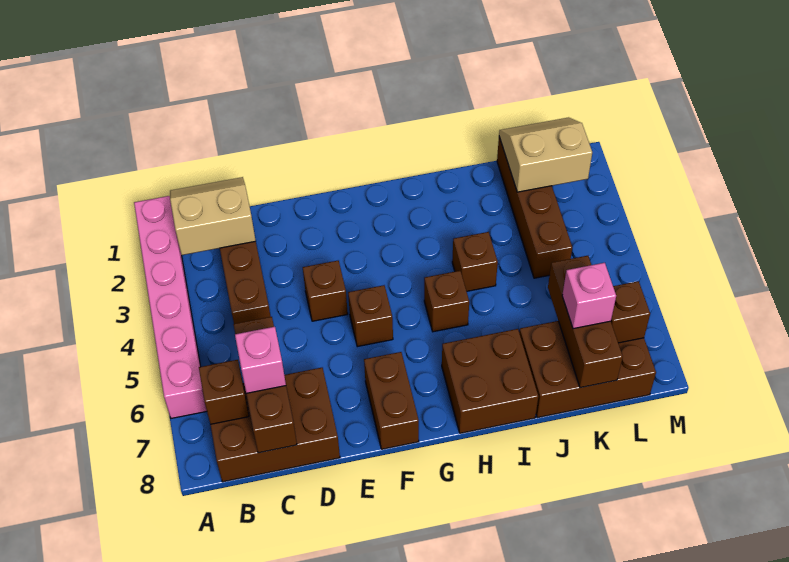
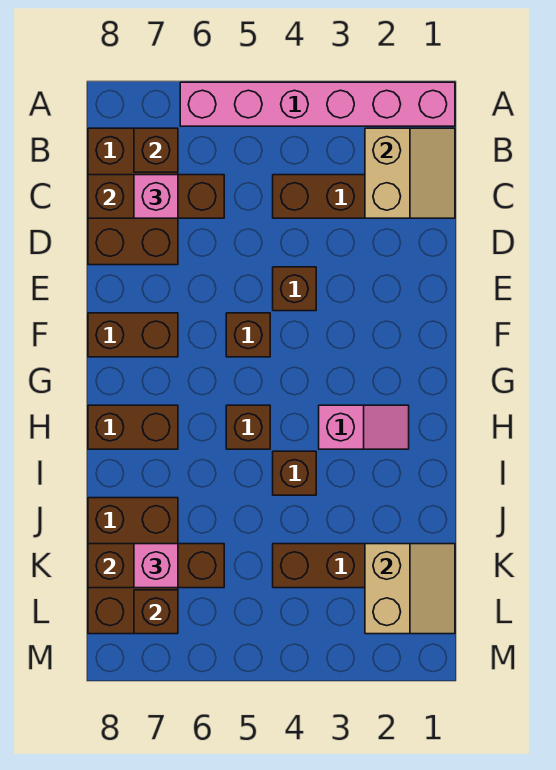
none -> pink slope H2:H3 level 1 top 3
brown brick H7:I8 level 1 -> brown brick H7:H8 level 1

